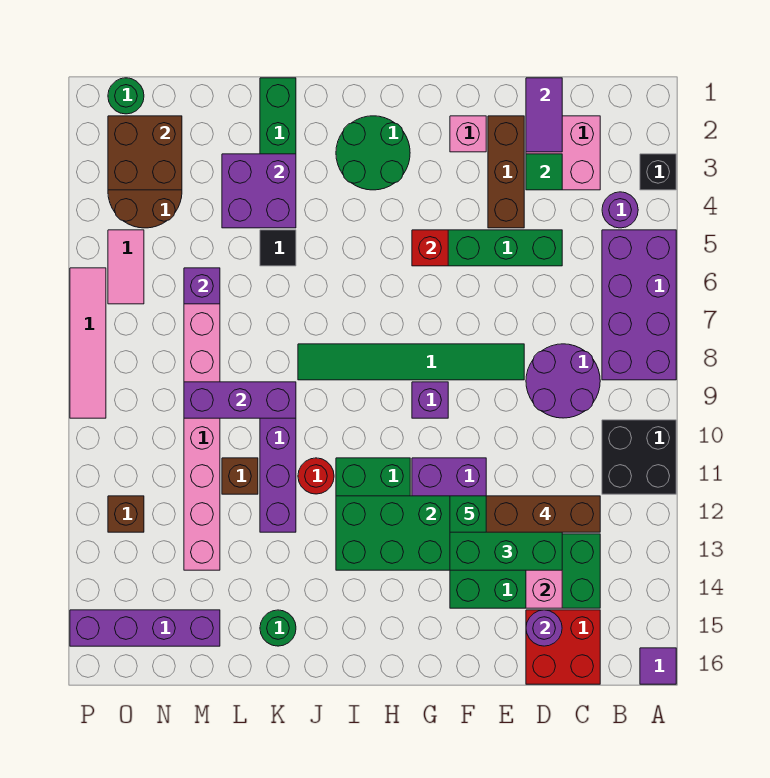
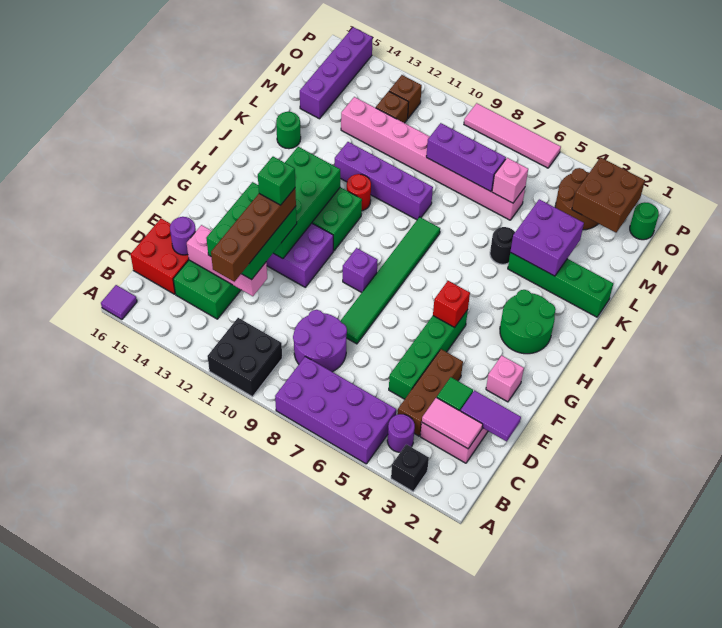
brown brick E2:E4 level 1 -> brown brick C4:E4 level 1
black tile K5 level 1 -> black round brick K5 level 1
purple brick K9:M9 level 2 -> purple brick M7:M9 level 2
brown brick L11 level 1 -> brown brick N12 level 1
purple brick M6 level 2 -> pink brick M6 level 2
pink tile O5:O6 level 1 -> pink tile C2:C3 level 2

